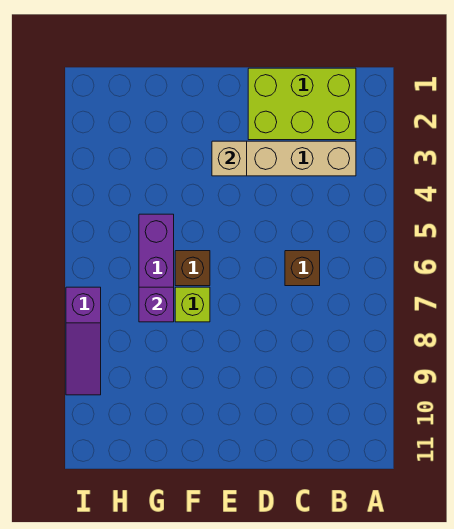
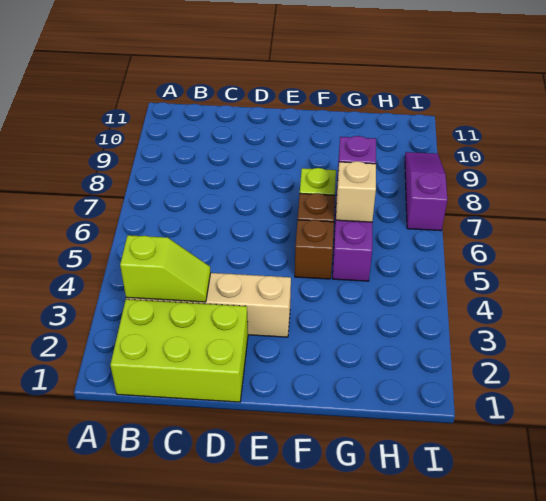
none -> lime slope B3:C3 level 2 top B
brown brick C6 level 1 -> brown brick F5 level 1
tan brick E3 level 2 -> tan brick G6 level 2

